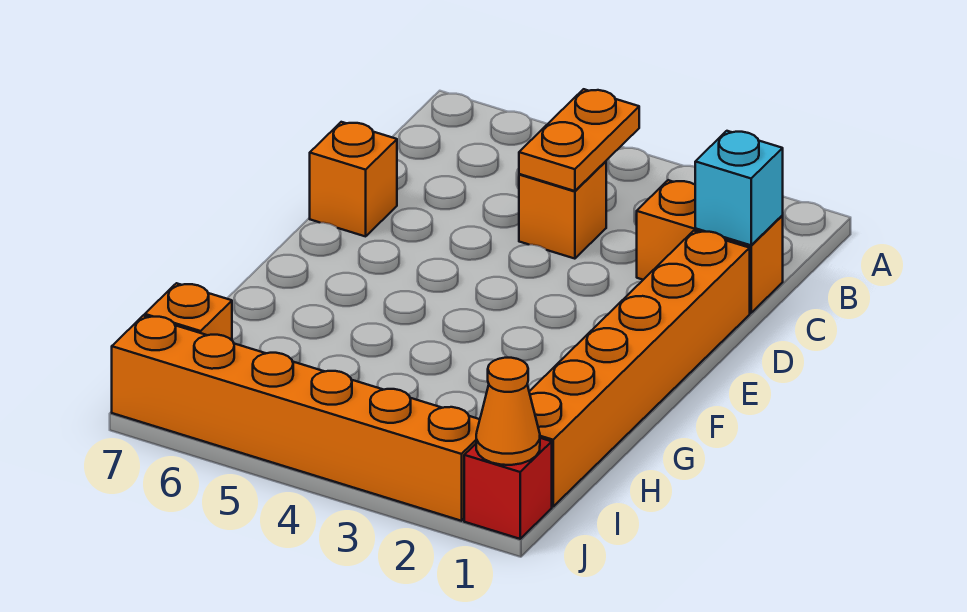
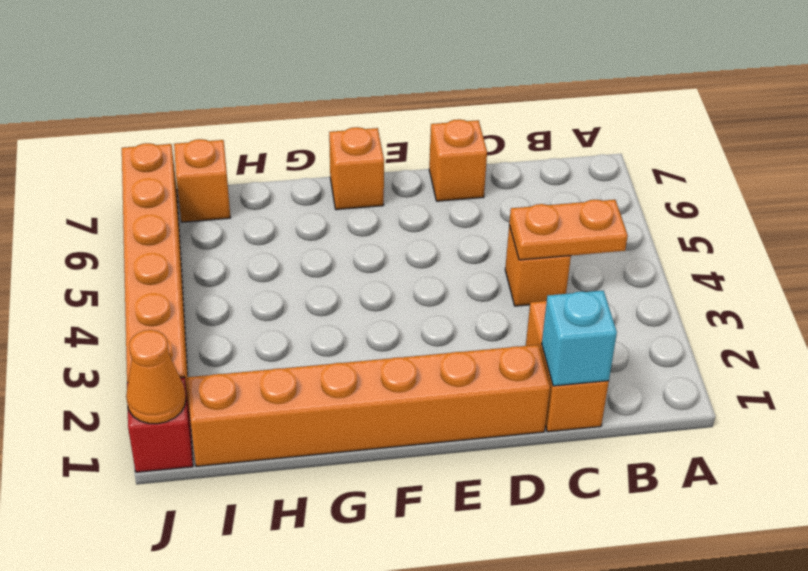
none -> orange brick F7 level 1

